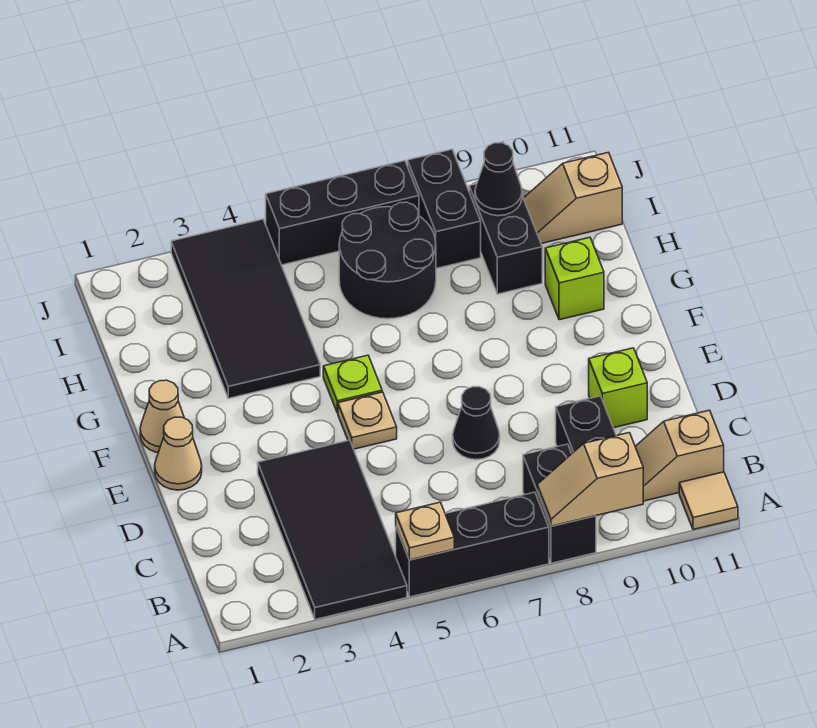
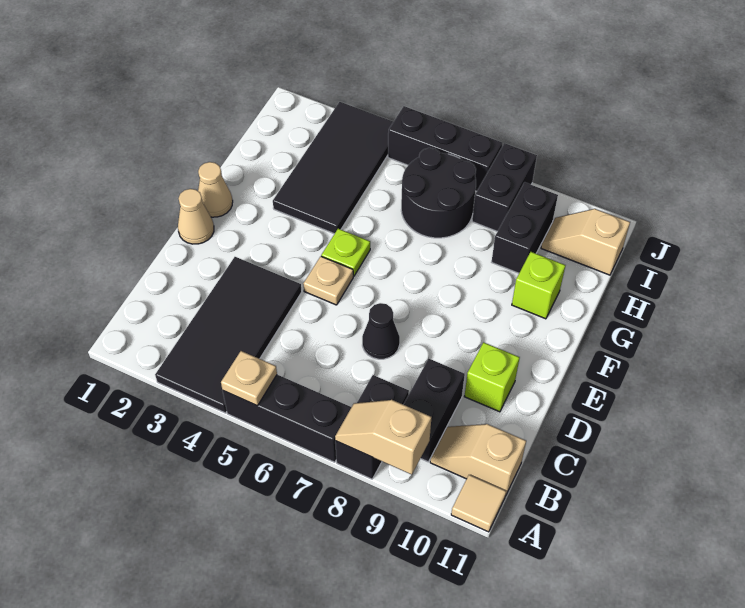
black cone I9 level 2 -> none

